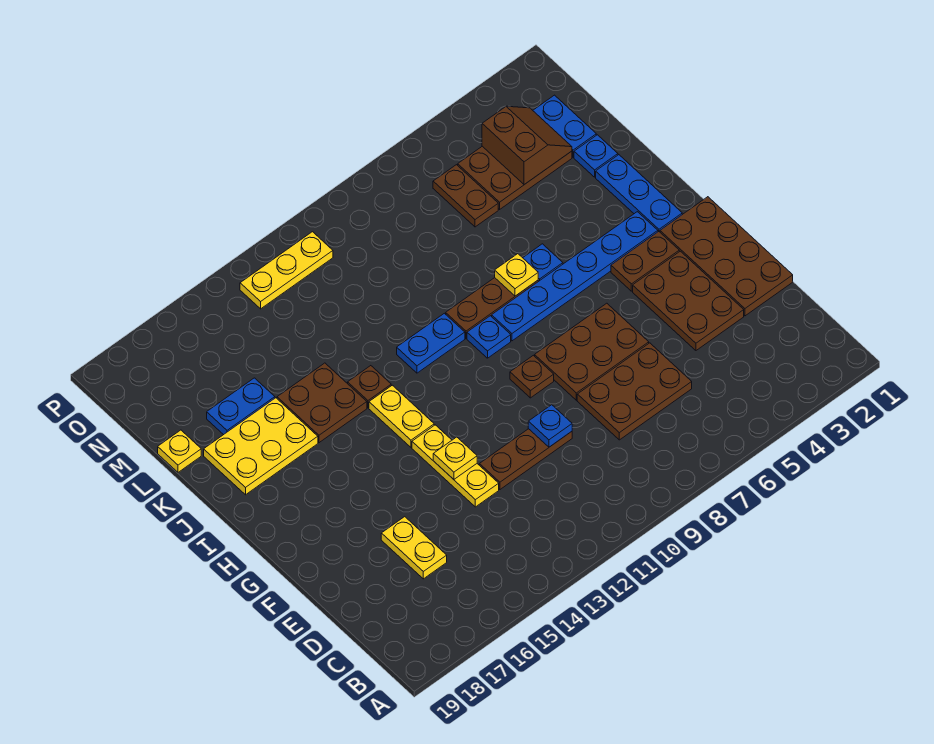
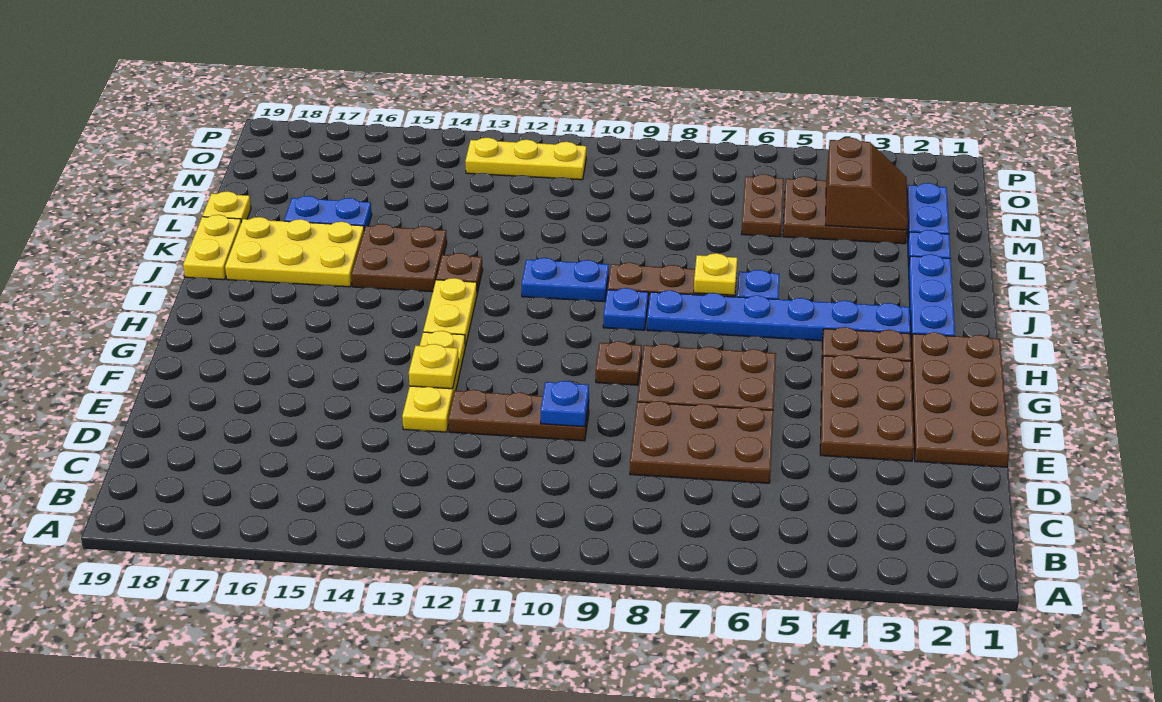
yellow plate D16:E16 level 1 -> yellow plate J19:K19 level 1

